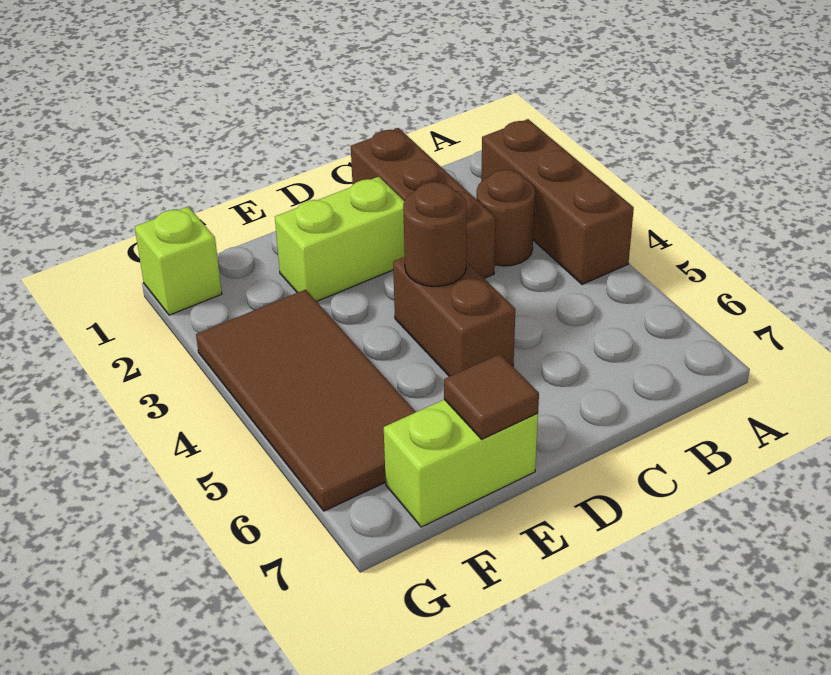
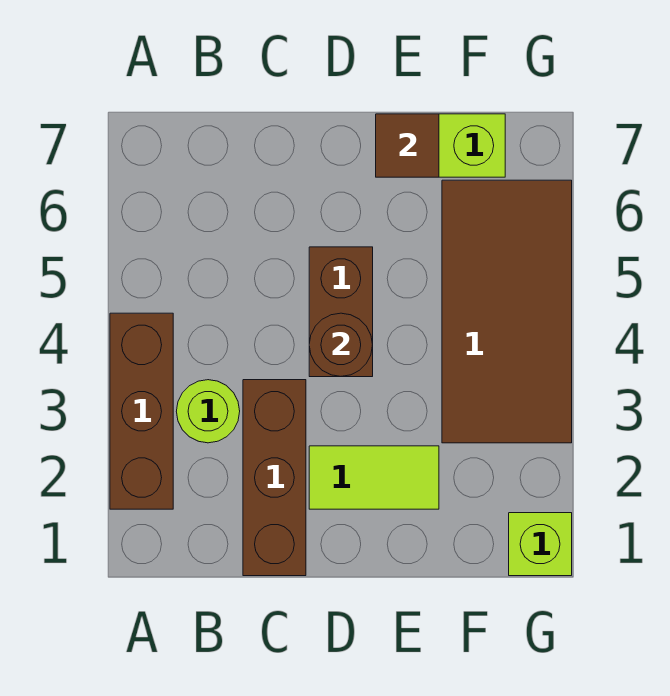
brown round brick B3 level 1 -> lime round brick B3 level 1
lime brick D2:E2 level 1 -> lime tile D2:E2 level 1

